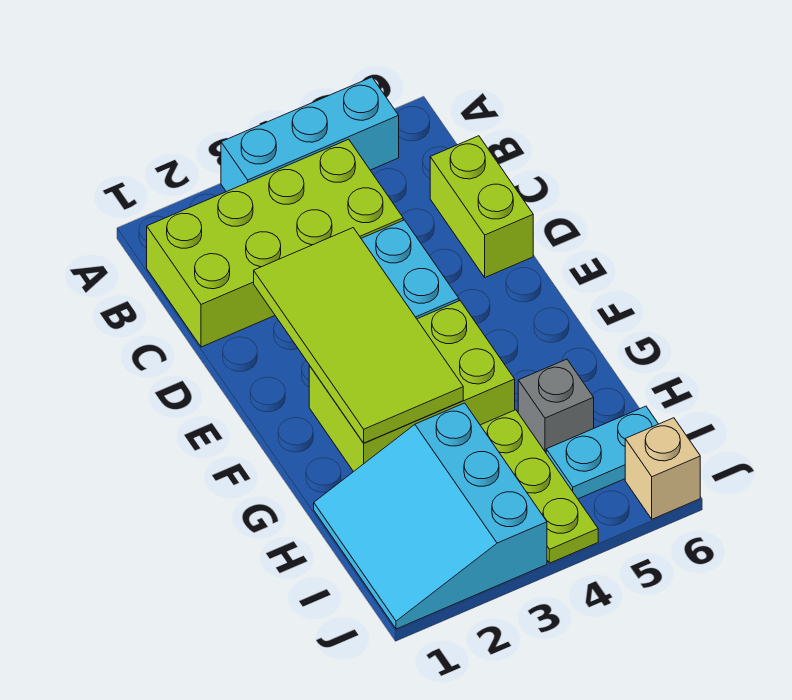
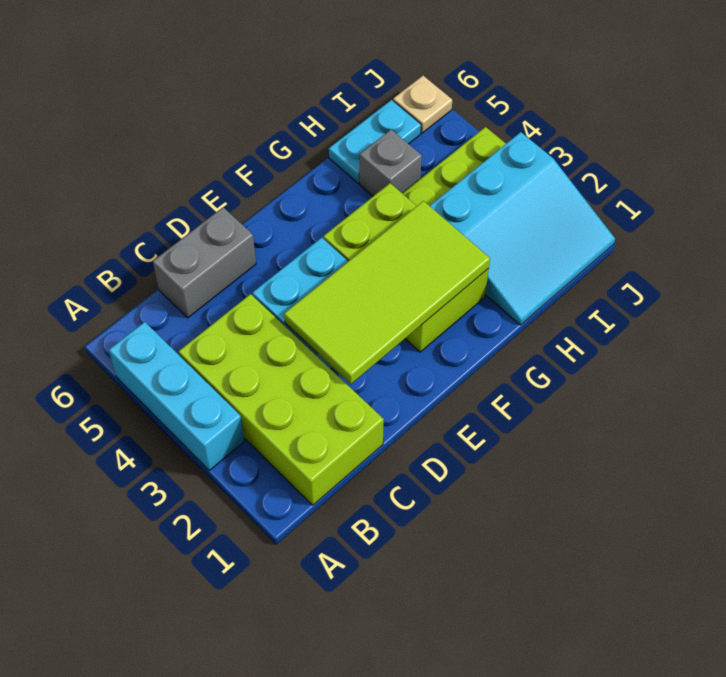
lime brick C6:D6 level 1 -> grey brick C6:D6 level 1
cyan plate I5:I6 level 1 -> cyan plate H6:I6 level 1
tan brick J6 level 1 -> tan plate J6 level 1

